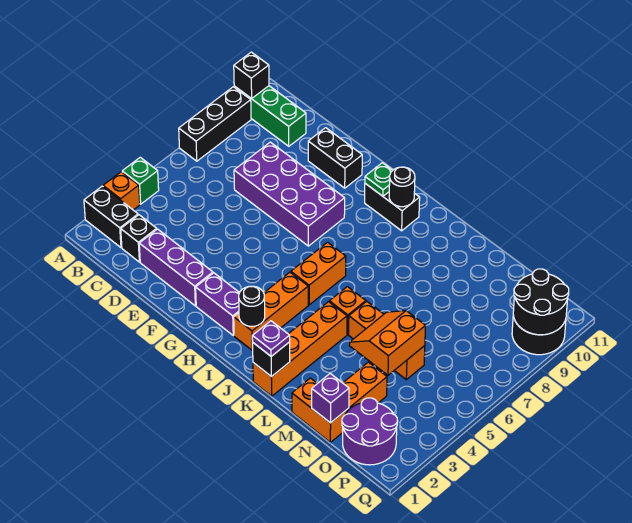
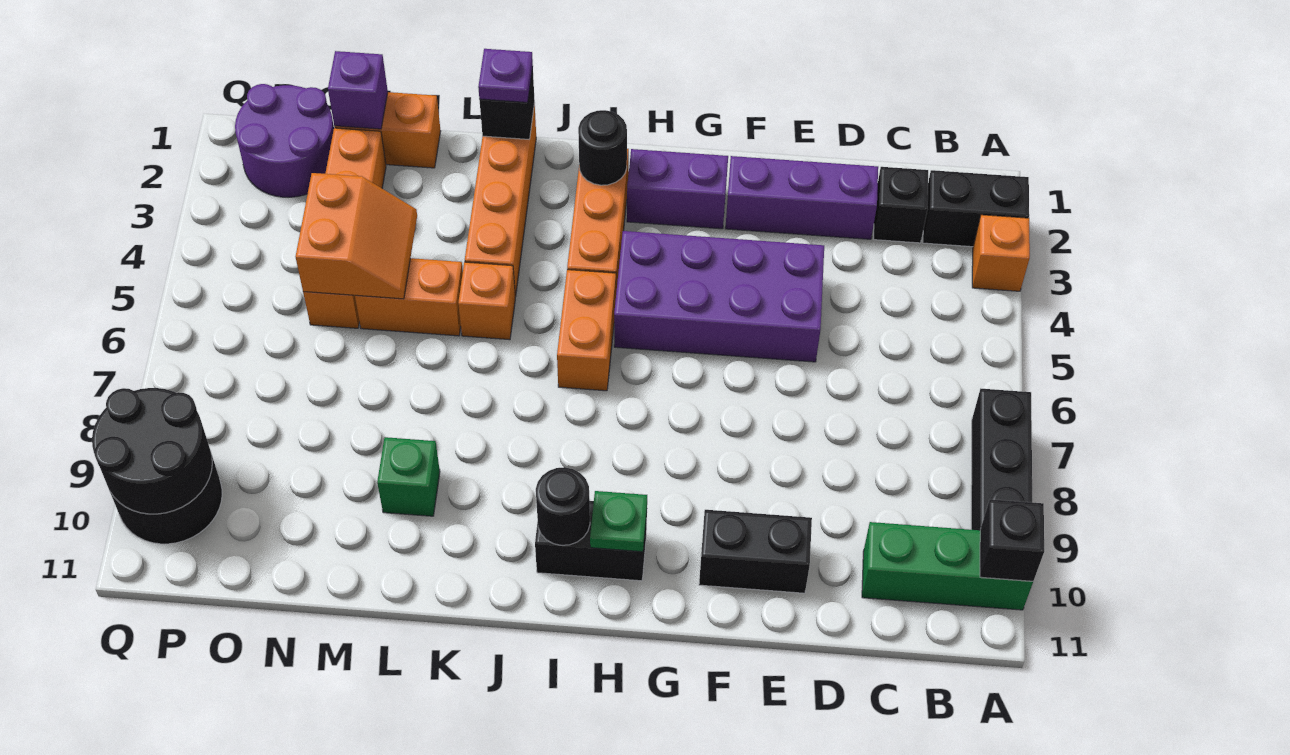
green brick A4 level 1 -> green brick L9 level 1
purple brick D7:G8 level 1 -> purple brick E4:H5 level 1

